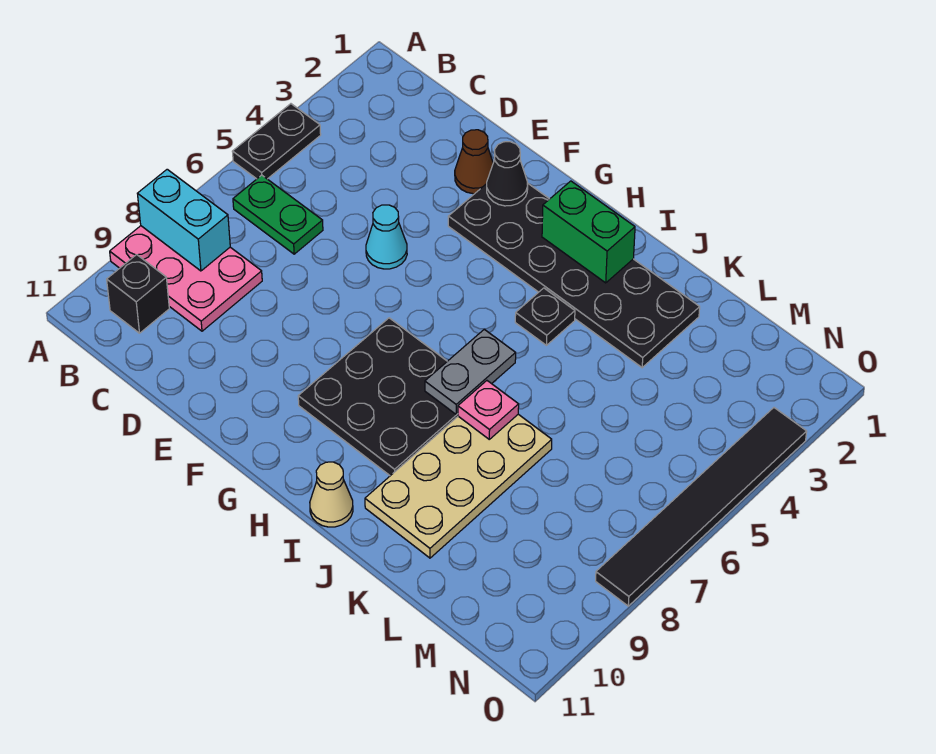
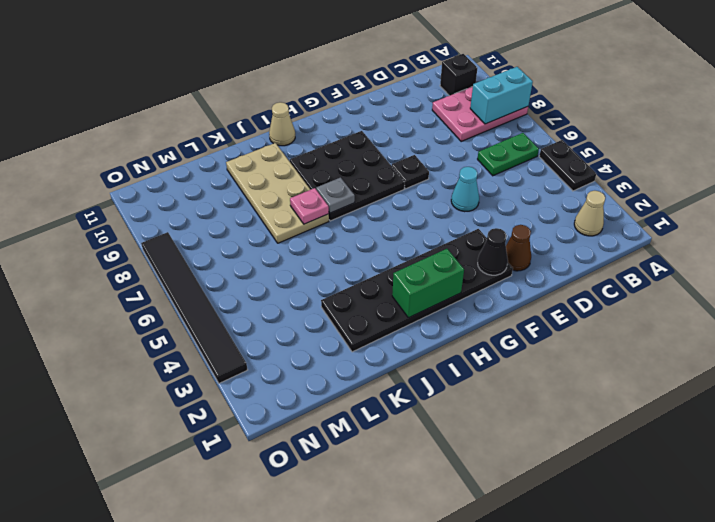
none -> tan cone B2 level 1
black plate I4 level 1 -> black plate F7 level 1
grey plate I6:I7 level 2 -> grey plate I7 level 2

